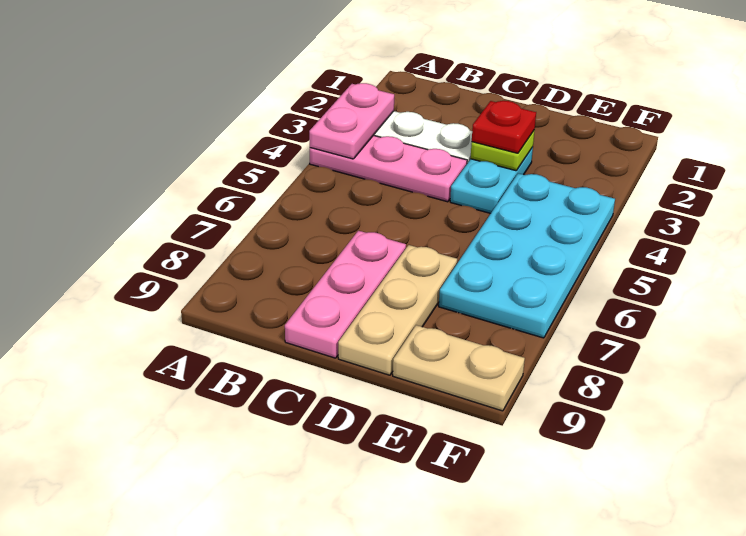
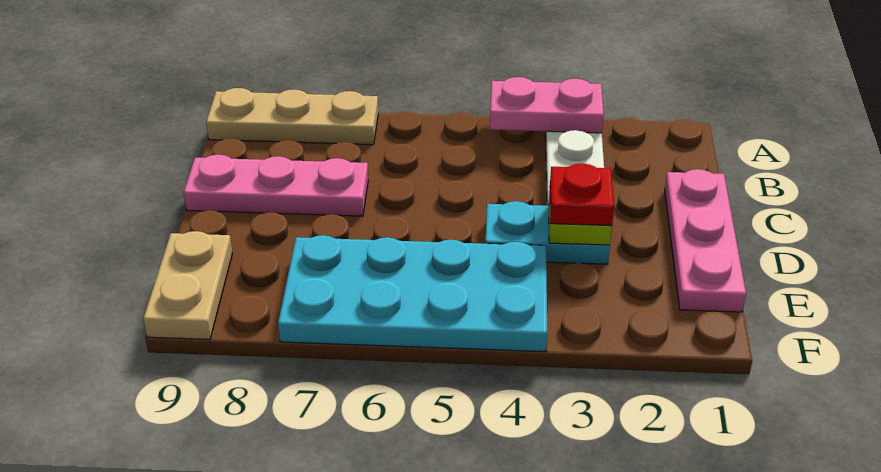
pink plate A4:C4 level 1 -> pink plate C1:E1 level 1
tan plate D7:D9 level 1 -> tan plate A7:A9 level 1

